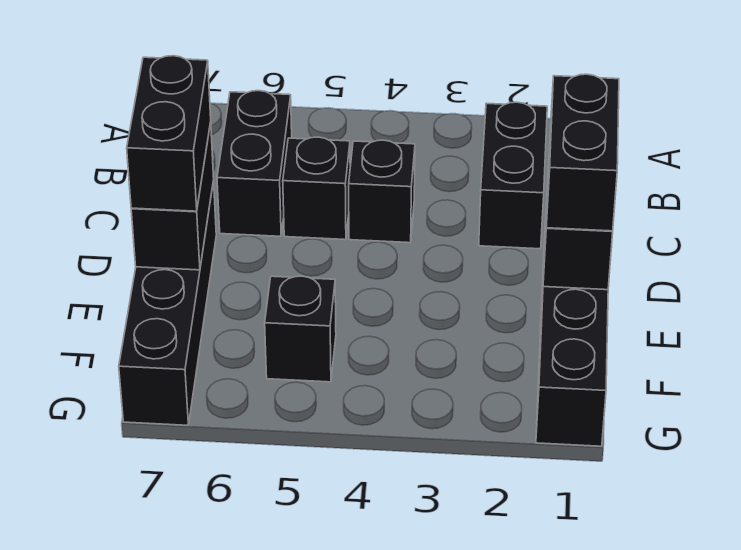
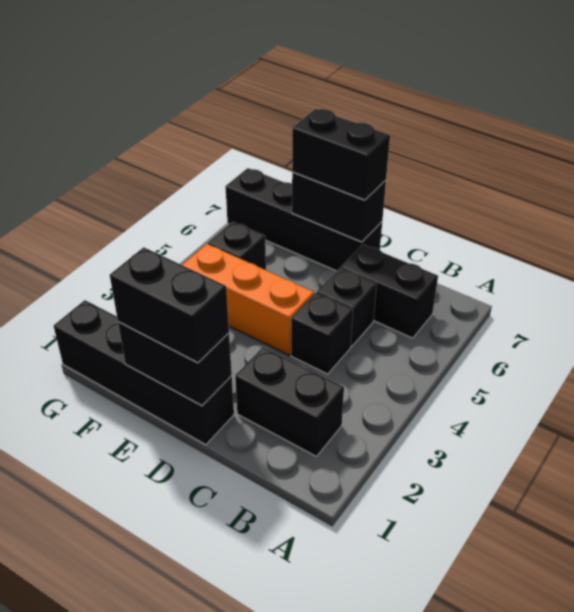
none -> orange brick D4:F4 level 1

